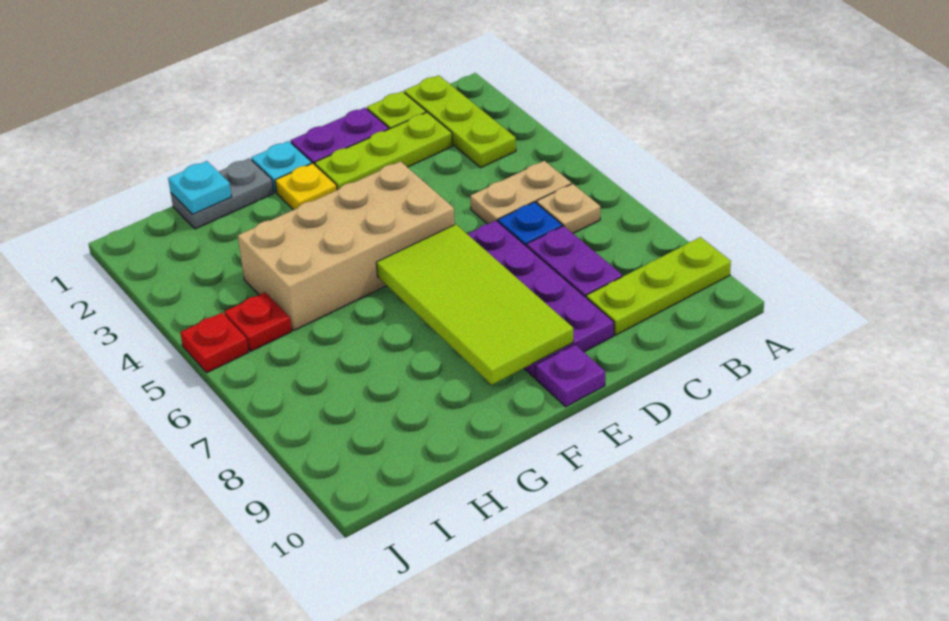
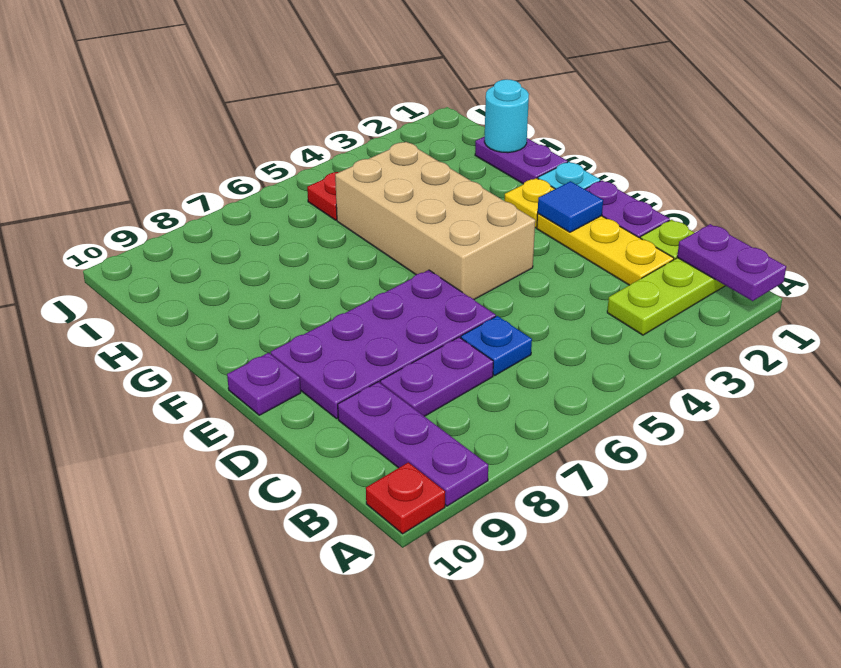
none -> purple plate A1:B1 level 2
lime plate A9:C9 level 1 -> purple plate A9:C9 level 1
tan plate B5:C5 level 1 -> none
tan plate B6 level 1 -> none
lime plate C2:E2 level 1 -> yellow plate C2:E2 level 1
none -> blue tile E2 level 2
lime tile E6:F9 level 2 -> none
grey plate G1:H1 level 1 -> purple plate G1:H1 level 1
cyan plate H1 level 2 -> cyan round brick H1 level 2
red plate J5 level 1 -> red plate A10 level 1

